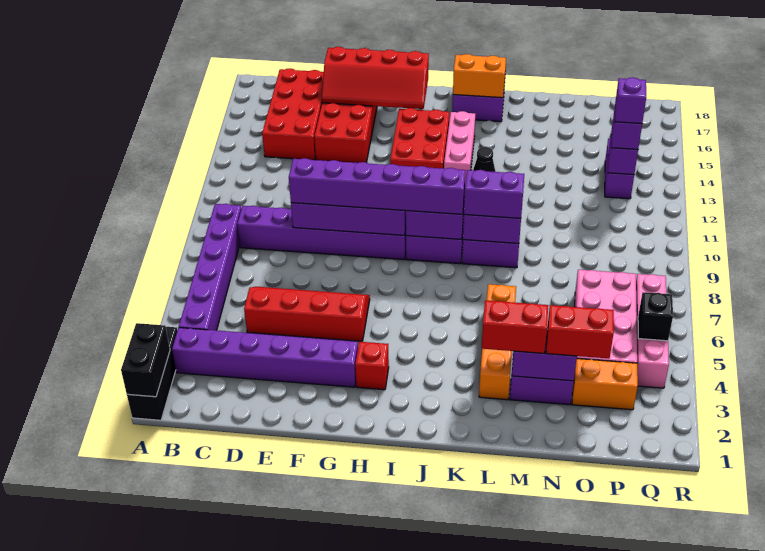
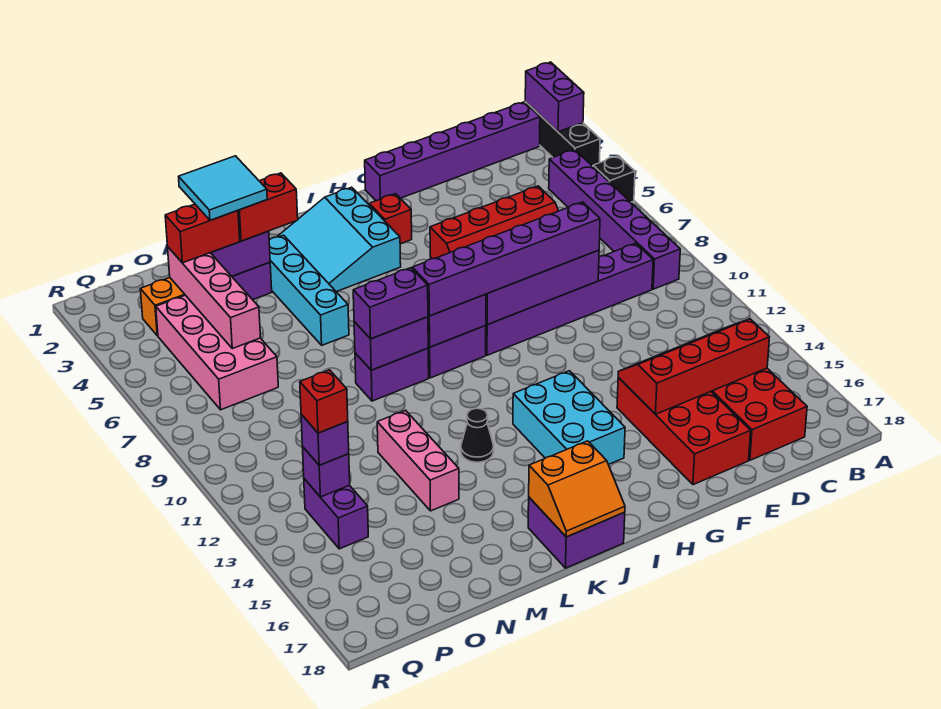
black brick A1:A2 level 2 -> purple brick A1:A2 level 2
purple brick B3:G3 level 1 -> purple brick B1:G1 level 1
red slope E16:H17 level 2 top 17 -> red slope C14:F15 level 2 top 15
red brick H13:I15 level 1 -> cyan brick H13:I15 level 1
none -> cyan slope I2:K4 level 1 top I
pink brick J13:J15 level 1 -> pink brick M12:M14 level 1
orange brick L3:L6 level 1 -> cyan brick L3:L6 level 1
none -> cyan tile M2:N3 level 4
purple brick P13 level 4 -> red brick P13 level 4
pink brick Q4:Q7 level 1 -> pink brick O3:O6 level 2
black brick Q5 level 2 -> black brick A5 level 1

